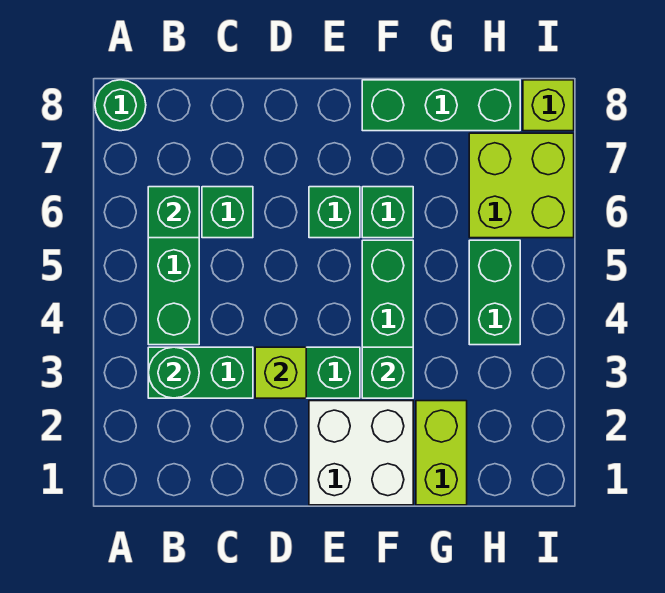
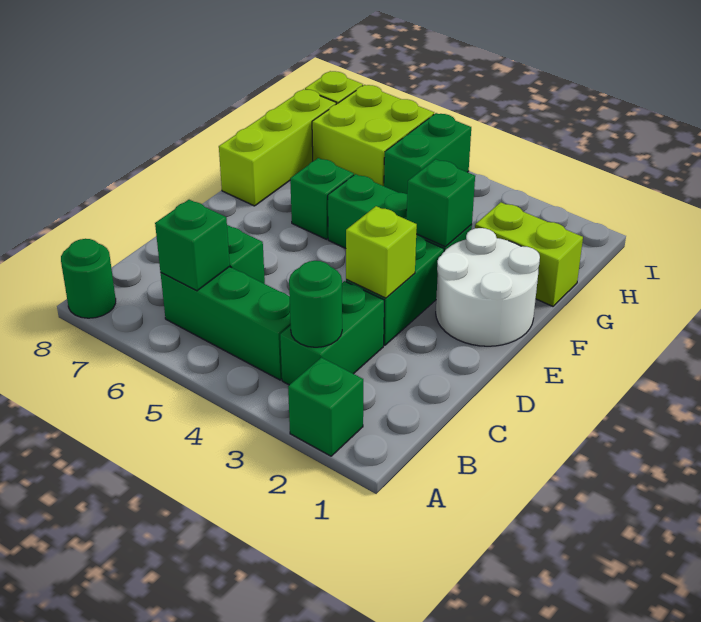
white brick E1:F2 level 1 -> white round brick E1:F2 level 1
green brick E6 level 1 -> green brick A2 level 1
green brick F8:H8 level 1 -> lime brick F8:H8 level 1
green brick H4:H5 level 1 -> green brick H5:I5 level 1

